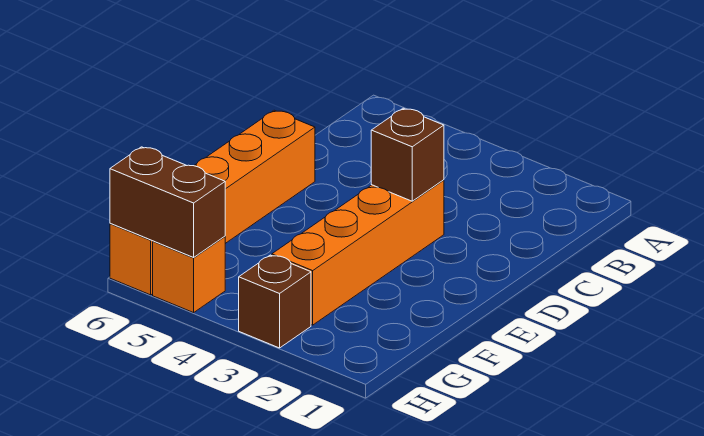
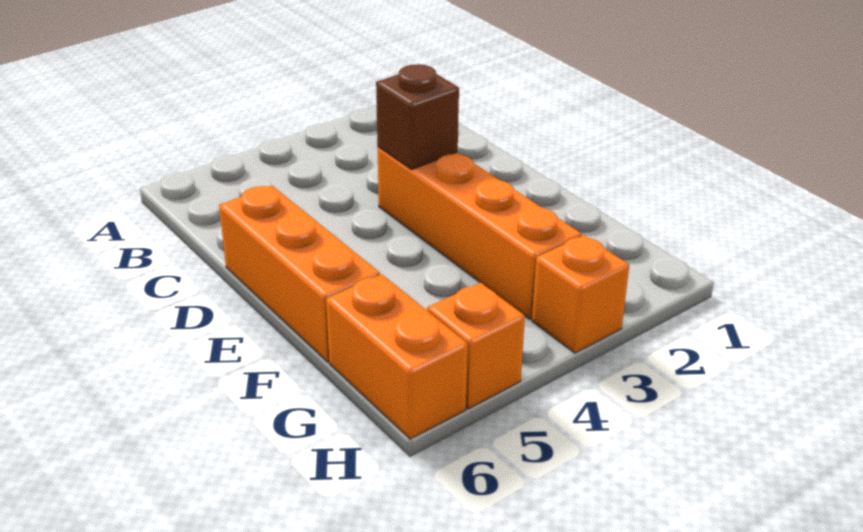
brown brick H3 level 1 -> orange brick H3 level 1
brown brick H5:H6 level 2 -> none

